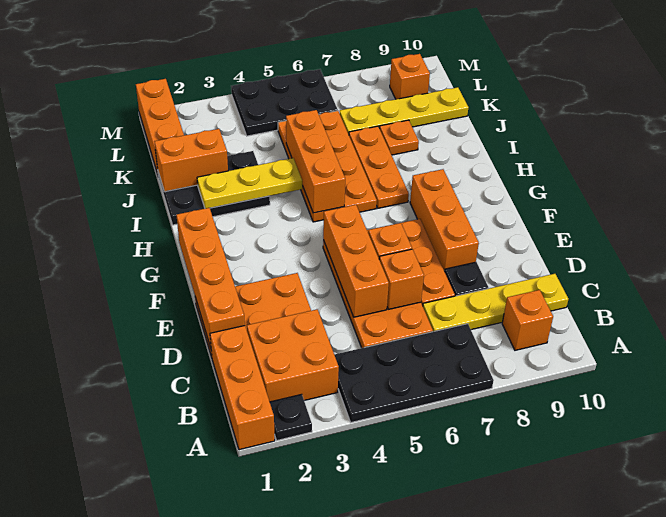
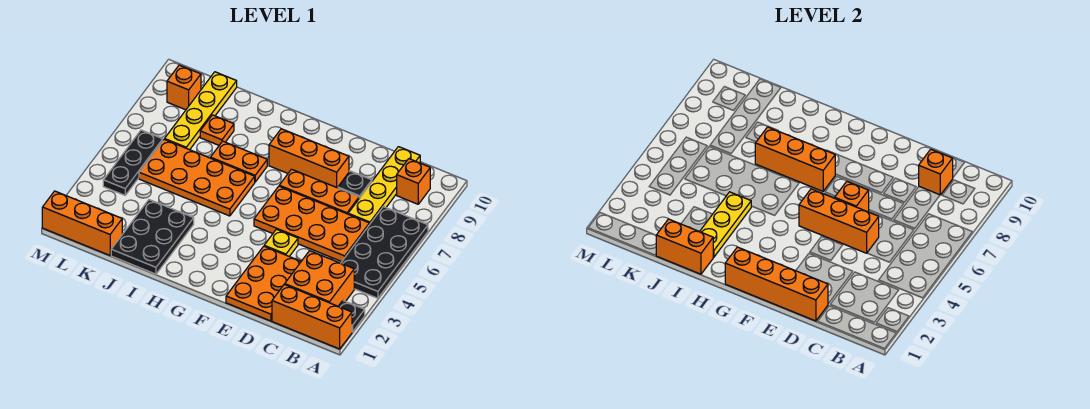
orange brick D6 level 2 -> orange brick C9 level 2
none -> yellow plate E4 level 1
orange brick H5:J5 level 2 -> orange brick G7:I7 level 2
orange plate H7:J7 level 1 -> orange plate H7:I7 level 1
orange brick J1:J2 level 2 -> orange brick I1:J1 level 2
black plate L4:M6 level 1 -> black plate L4:L6 level 1

